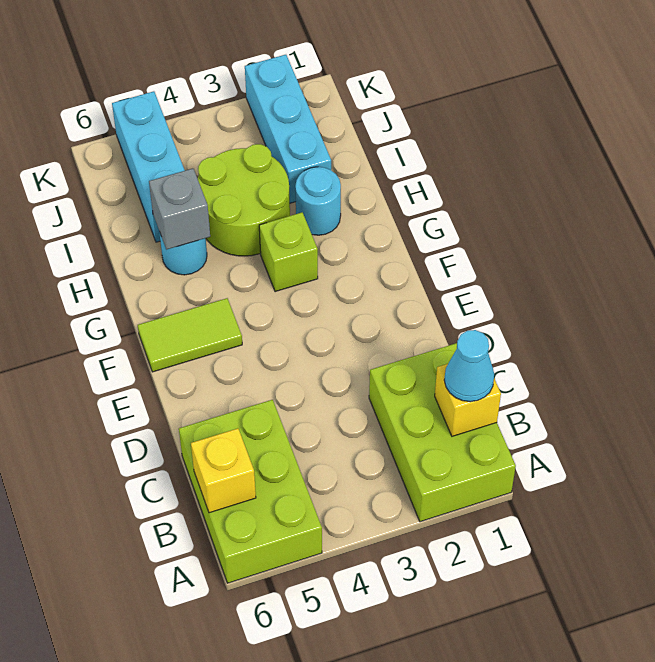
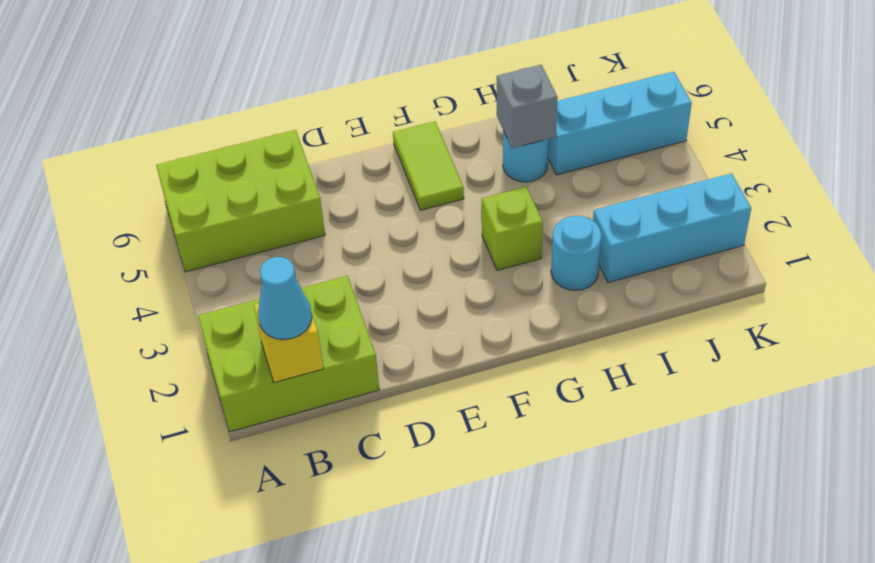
yellow brick B6 level 2 -> none
lime round brick H3:I4 level 1 -> none

